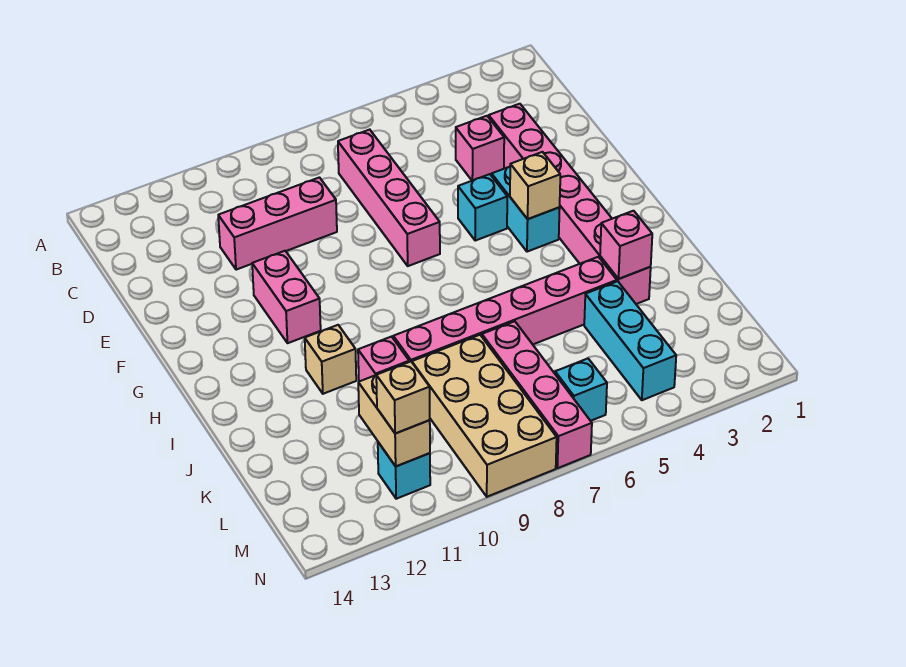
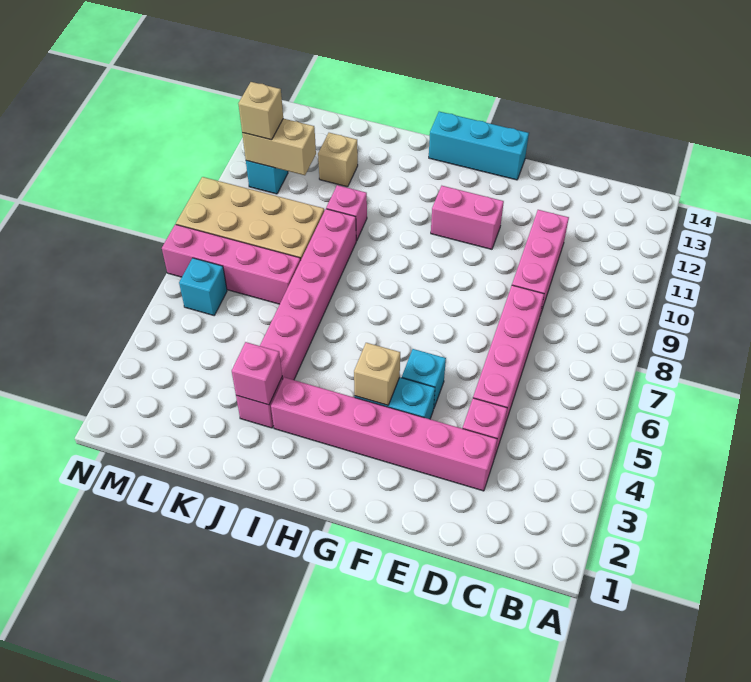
pink brick C7:F7 level 1 -> pink brick D5:D8 level 1
tan brick I11 level 1 -> tan brick K12 level 1
cyan brick K4:M4 level 1 -> cyan brick F14:H14 level 1

